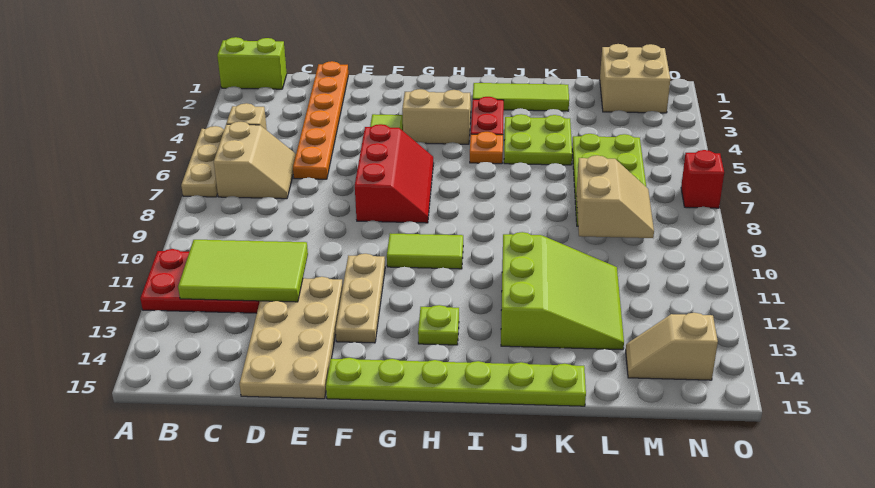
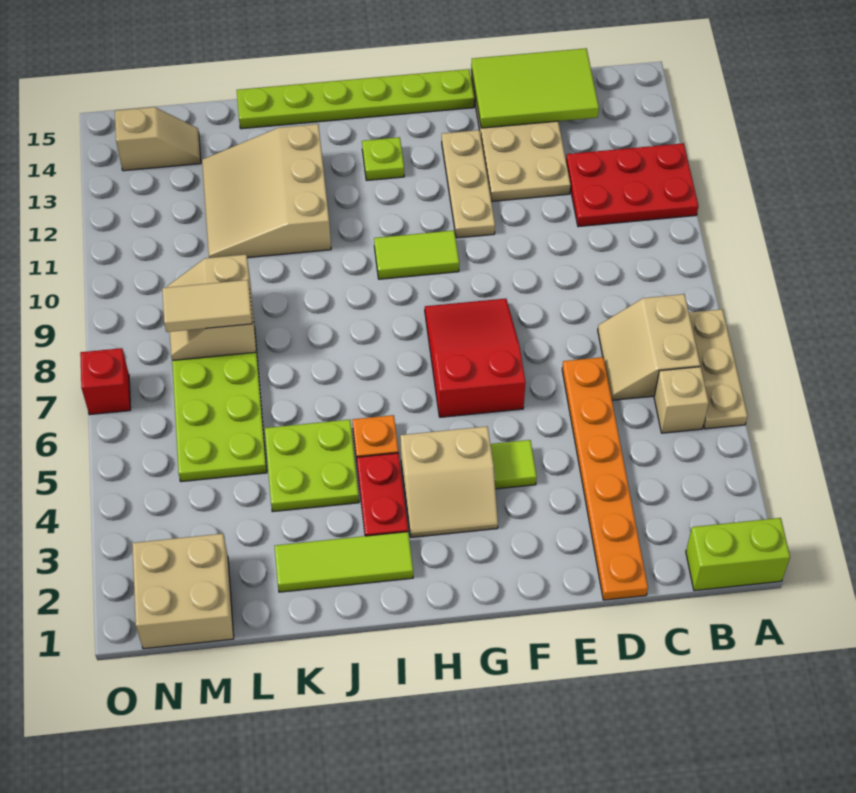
lime tile B11:D12 level 2 -> lime tile C14:E15 level 2
red slope F6:G8 level 1 top F -> red slope F6:G8 level 1 top 6
lime slope J11:L13 level 1 top J -> tan slope J11:L13 level 1 top J
none -> tan tile L8:M8 level 3

